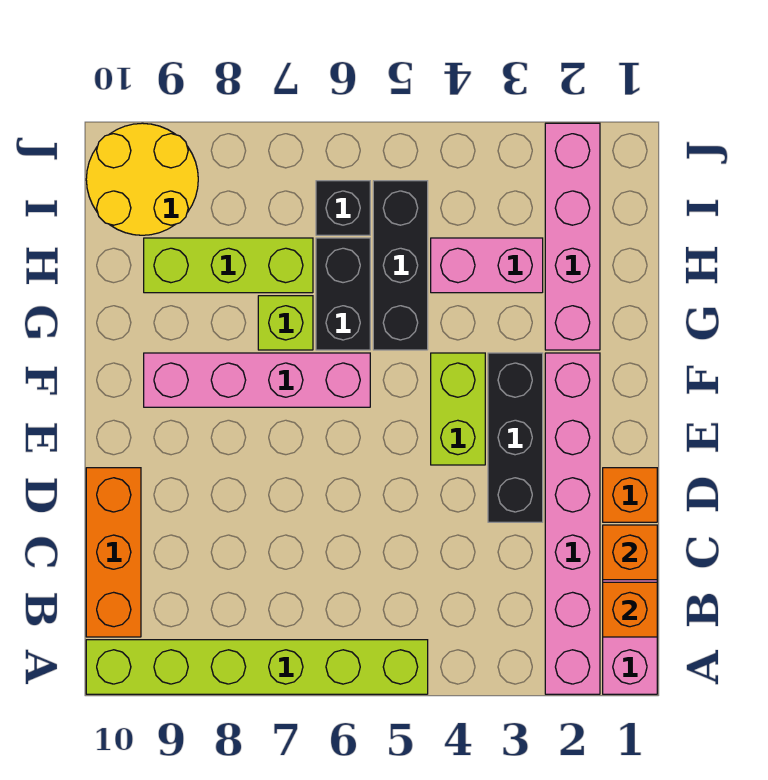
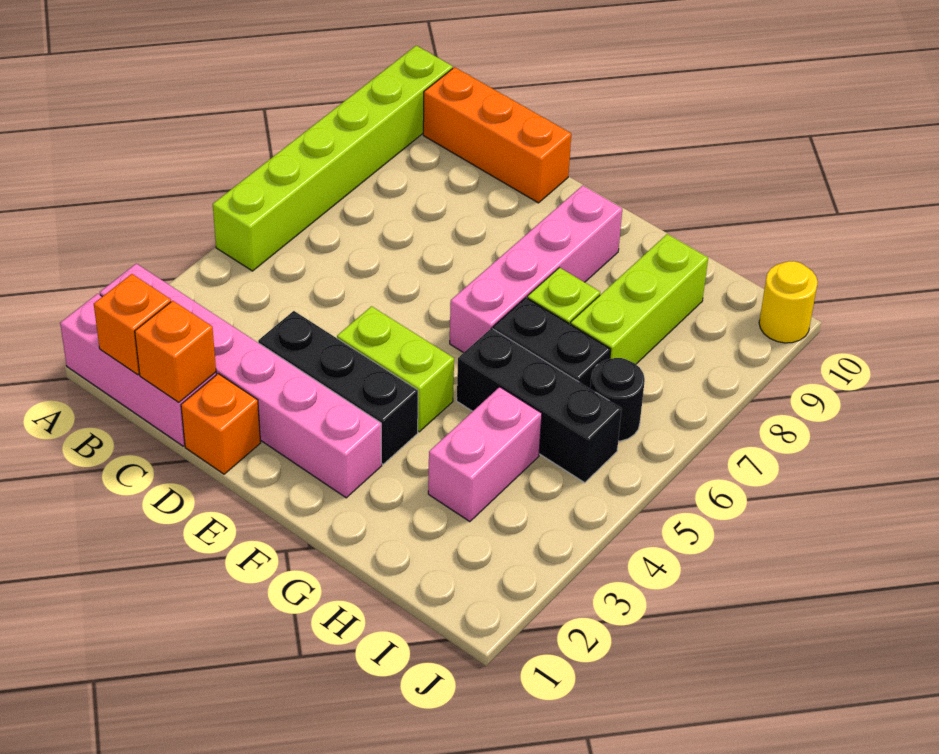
pink brick G2:J2 level 1 -> none
black brick I6 level 1 -> black round brick I6 level 1
yellow round brick I9:J10 level 1 -> yellow round brick J10 level 1

